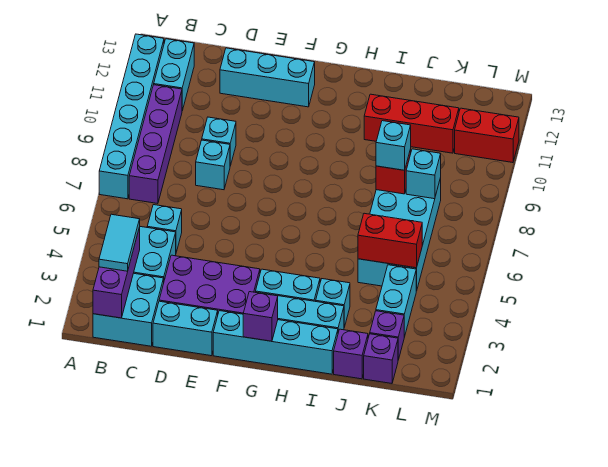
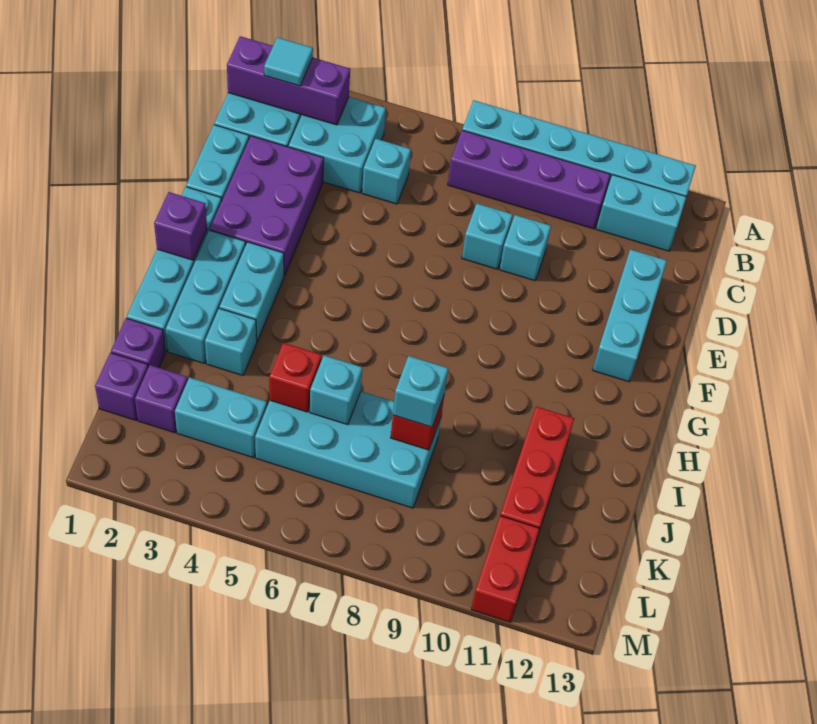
cyan tile B2:B3 level 3 -> cyan tile B2 level 3
red brick J5:K5 level 2 -> red brick J5 level 2
cyan brick K8 level 2 -> cyan brick J6 level 2

